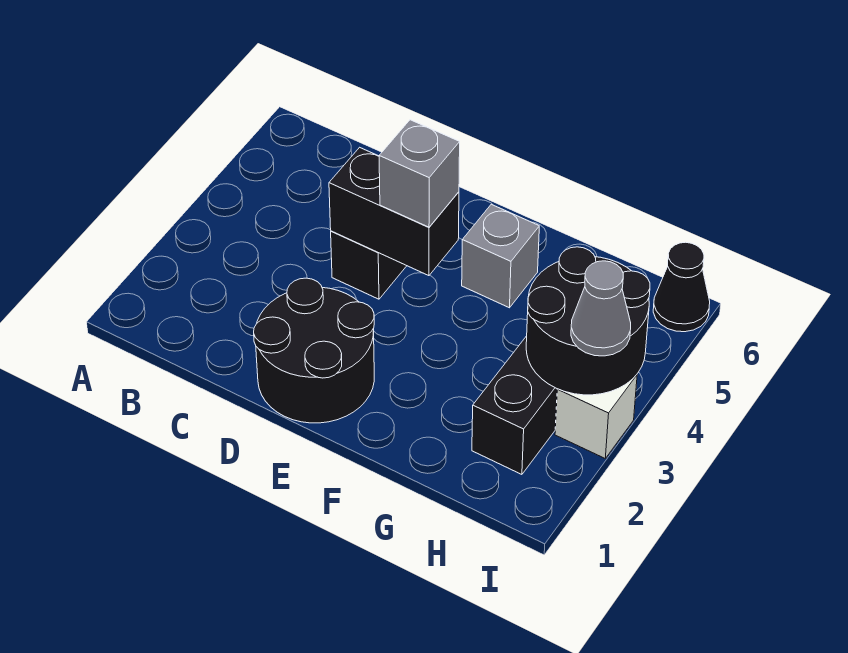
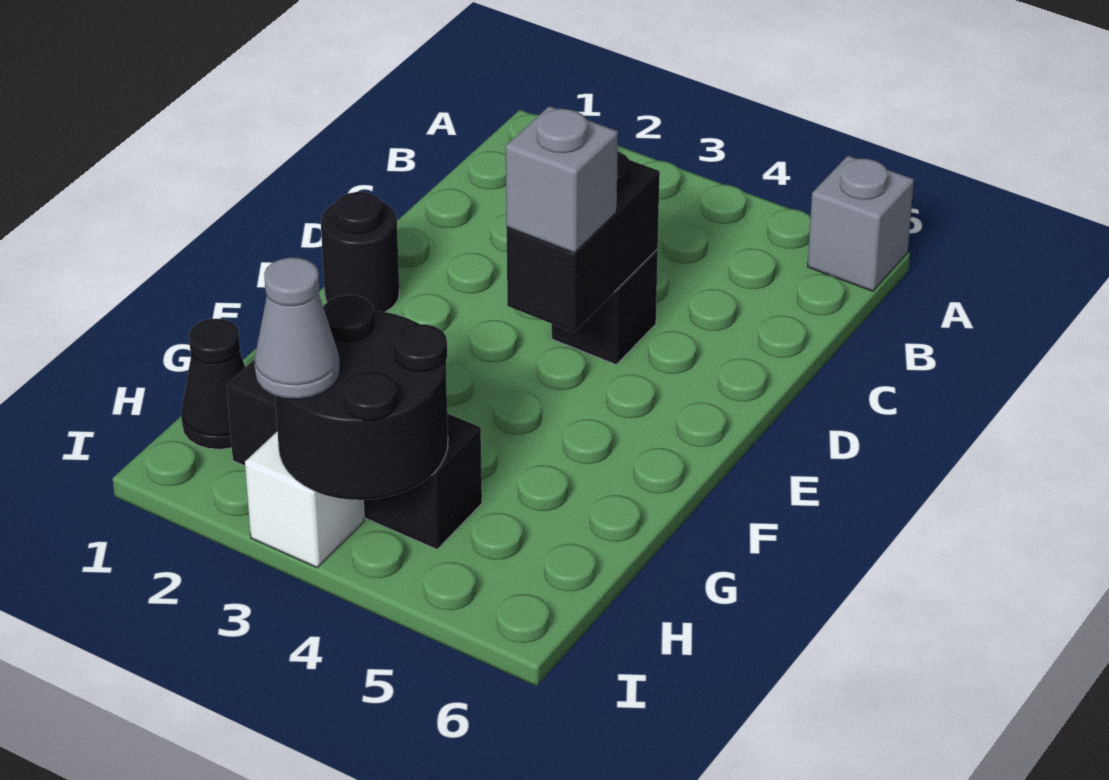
black round brick D1:E2 level 1 -> black round brick E1 level 1
grey brick F5 level 1 -> grey brick A6 level 1
black cone I6 level 1 -> black cone H1 level 1

